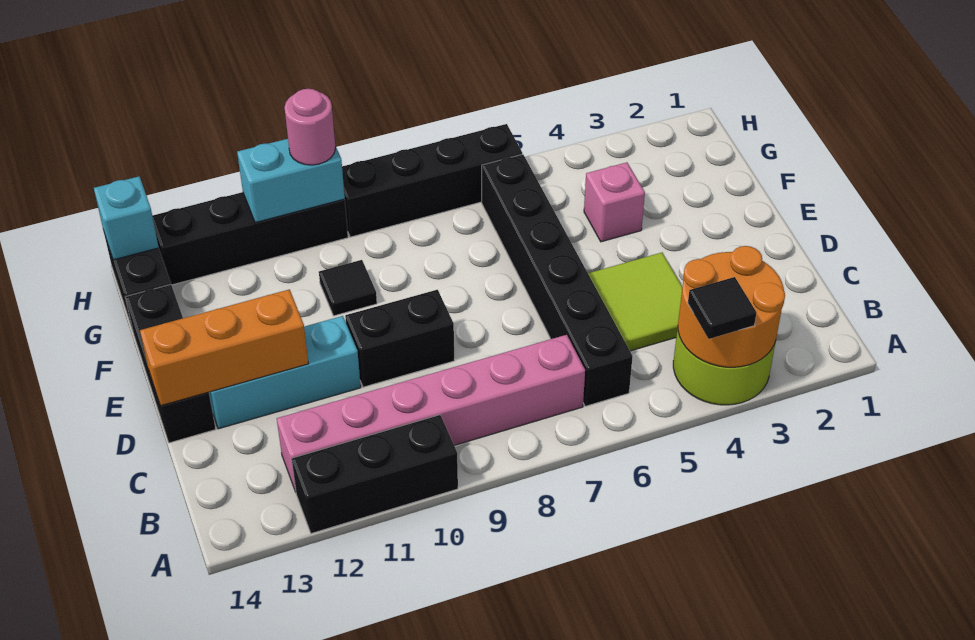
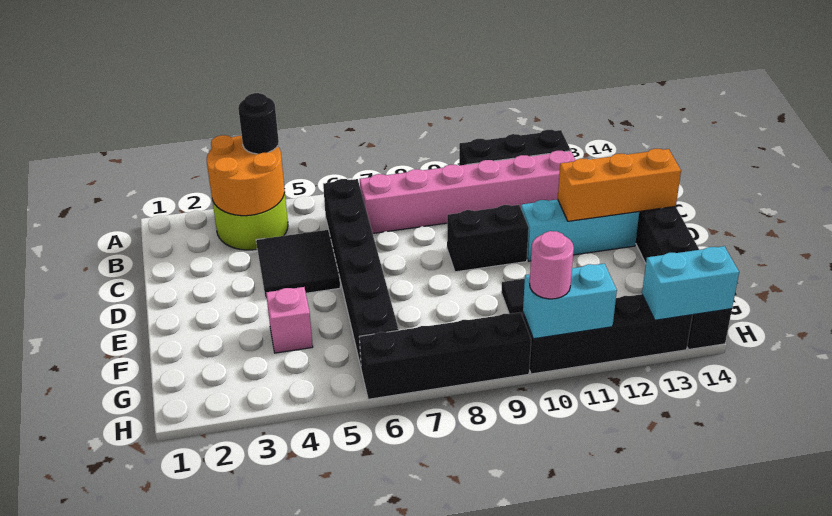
black tile A4 level 3 -> black round brick A4 level 3
lime tile C4:D5 level 1 -> black tile C4:D5 level 1
cyan brick H14 level 2 -> cyan brick H13:H14 level 2

